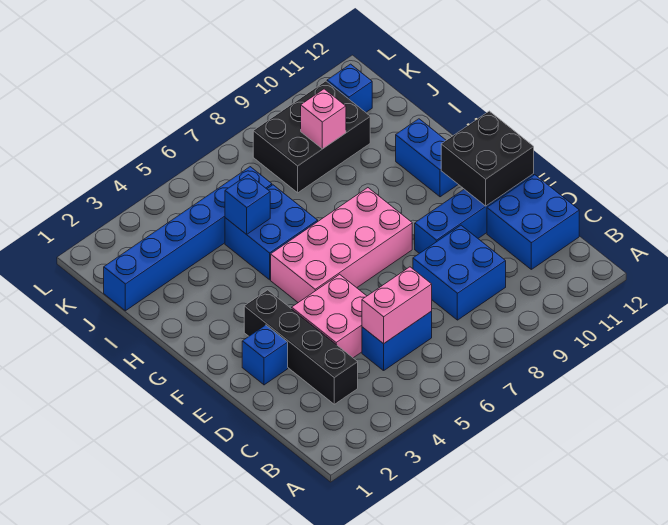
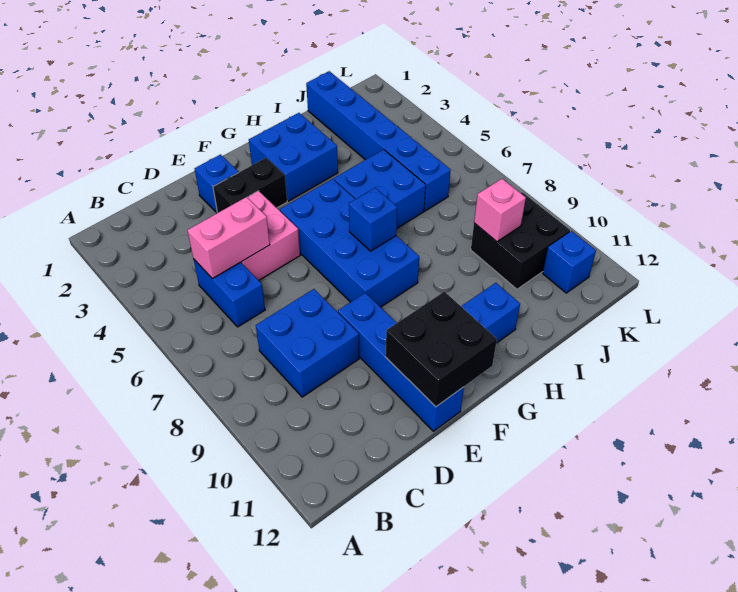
black brick C3:F3 level 1 -> black brick E3:F3 level 1
pink brick C5:C6 level 2 -> pink brick C5:D5 level 2
blue brick C11:D12 level 1 -> blue brick G2:H3 level 1
pink brick F5:G8 level 1 -> blue brick F5:G8 level 1
blue brick I5 level 2 -> blue brick G7 level 2
black brick J8:K10 level 1 -> black brick J9:K10 level 1

